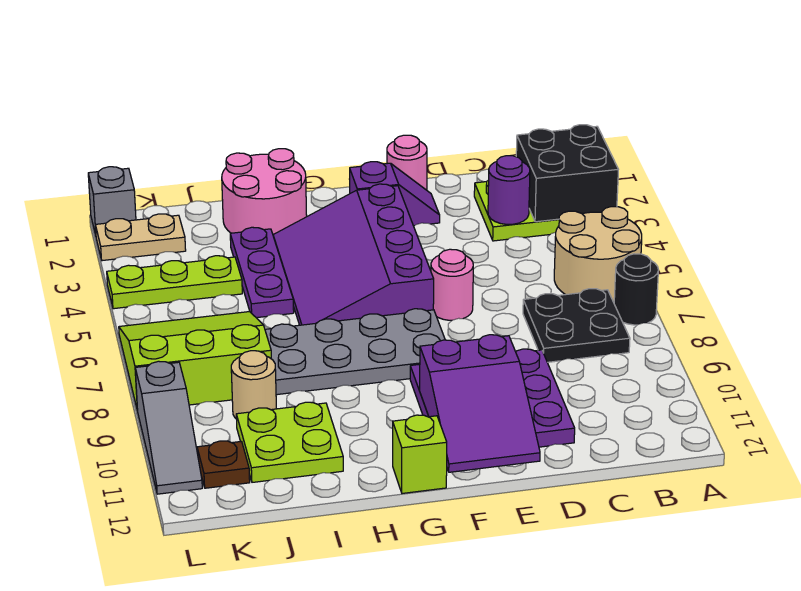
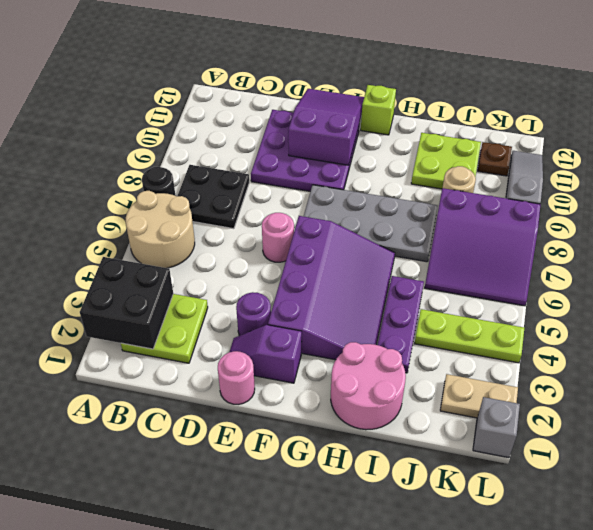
purple round brick C3 level 2 -> purple round brick E3 level 1
lime slope J6:L8 level 1 top 8 -> purple slope J6:L8 level 1 top 8

